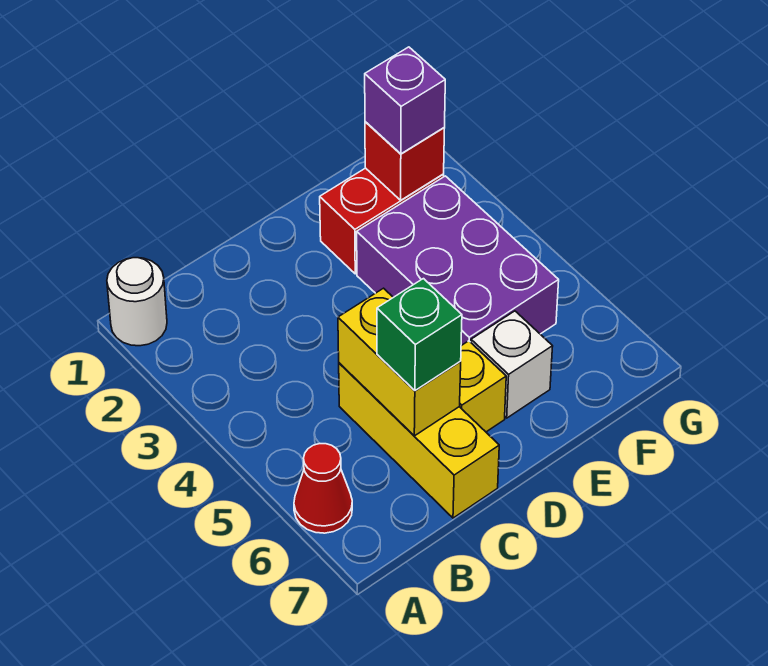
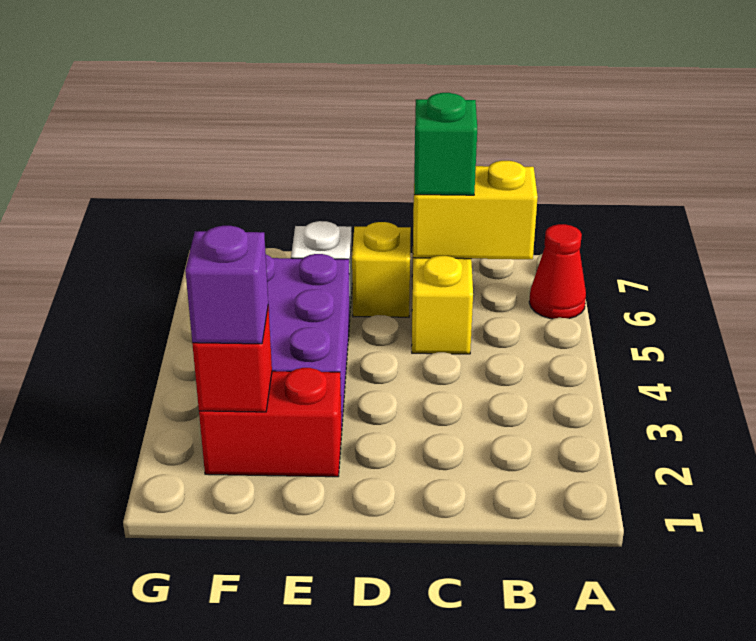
white round brick A1 level 1 -> none
yellow brick C5:C6 level 2 -> yellow brick B6:C6 level 2

